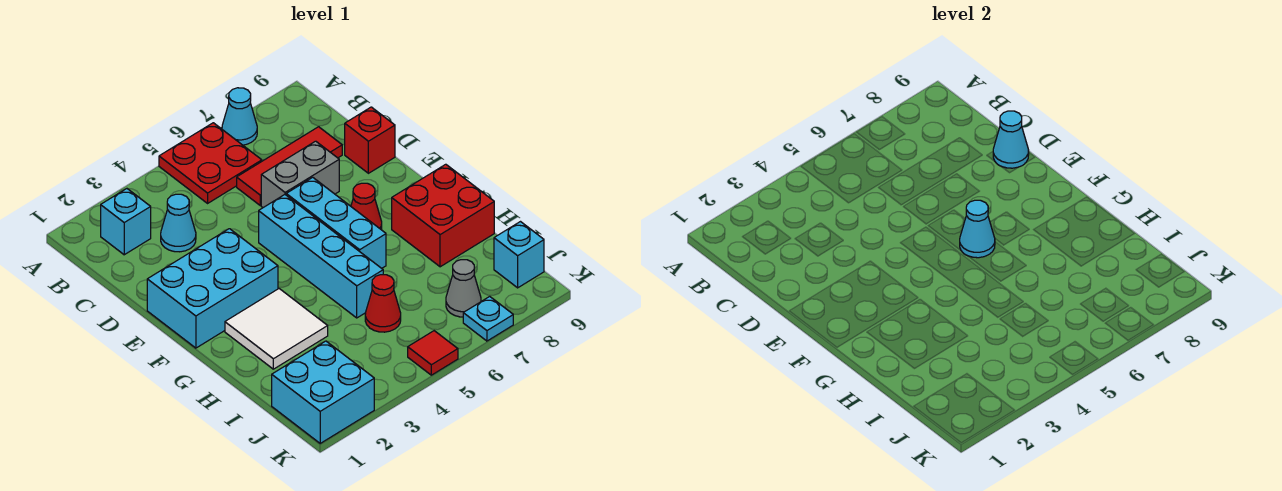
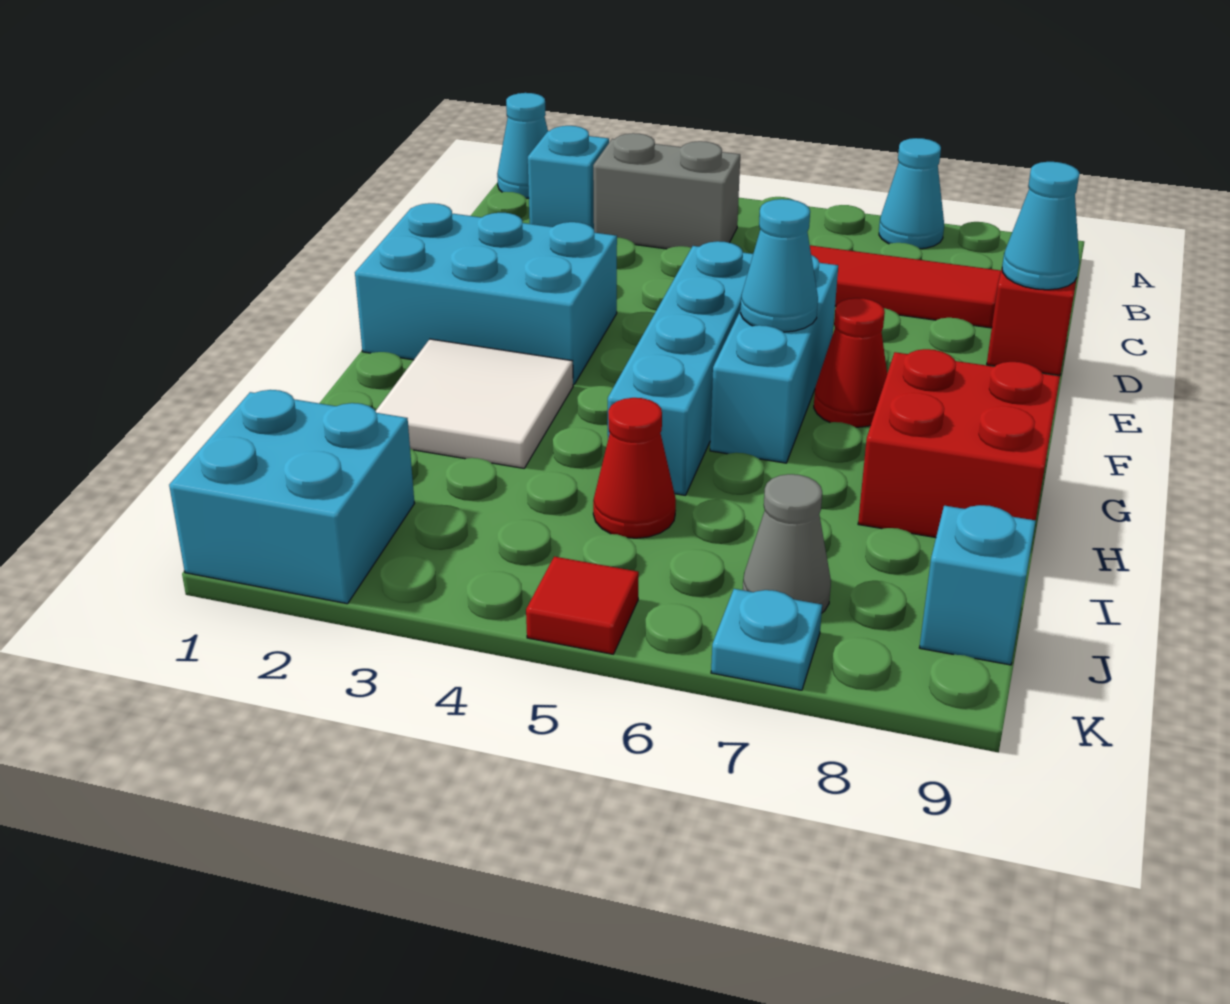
red plate A5:B6 level 1 -> none
cyan cone C3 level 1 -> cyan cone A1 level 1
grey brick D6:D7 level 1 -> grey brick B3:B4 level 1

